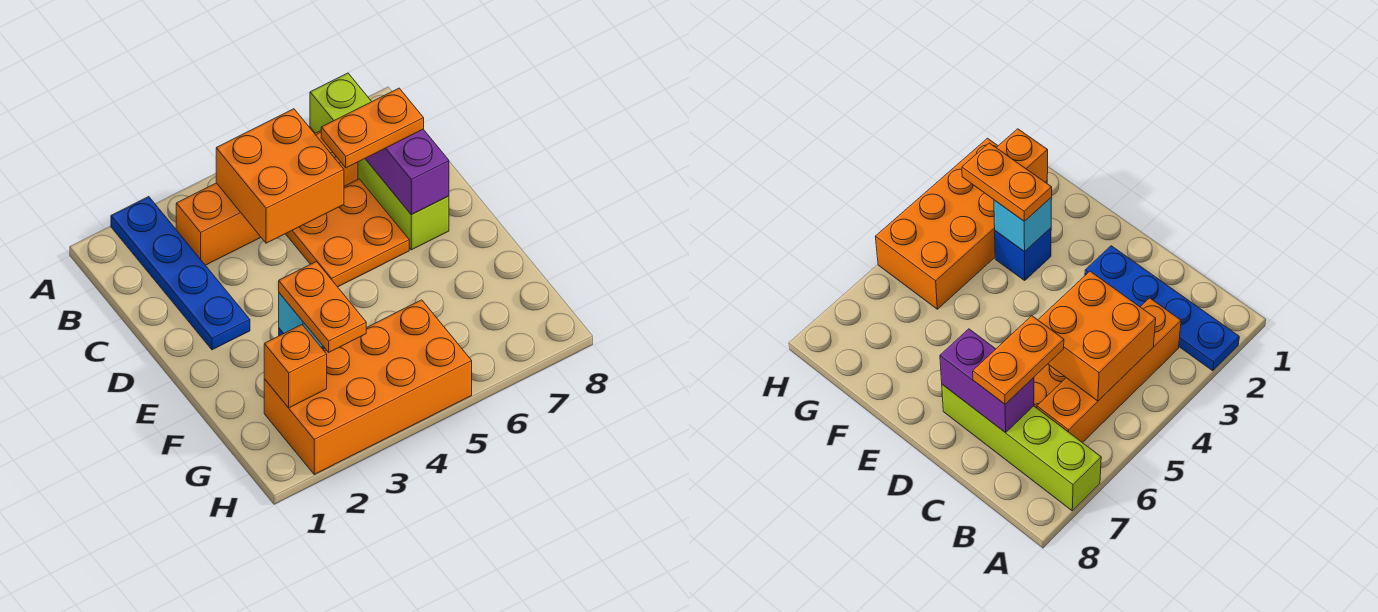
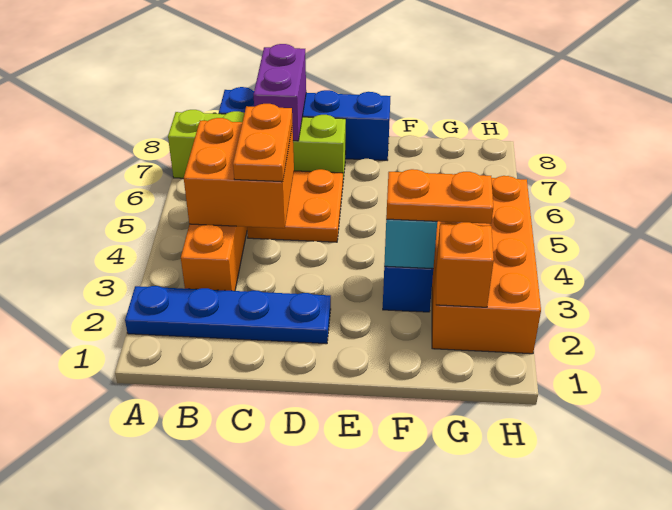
none -> blue brick B8:E8 level 1
orange plate C6:C7 level 3 -> orange plate C4:C5 level 3
purple brick C7:D7 level 2 -> purple brick C7:C8 level 2

